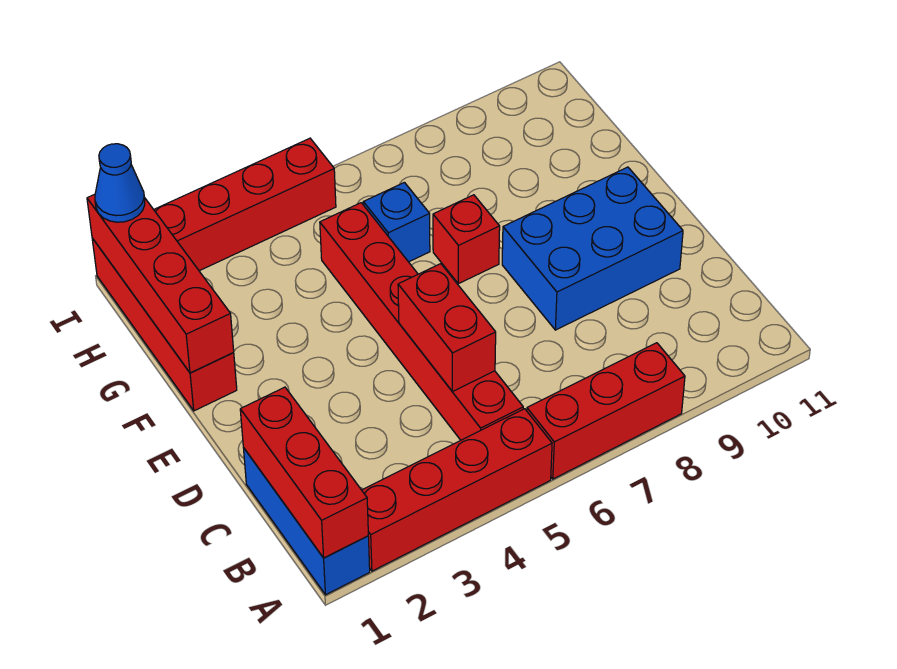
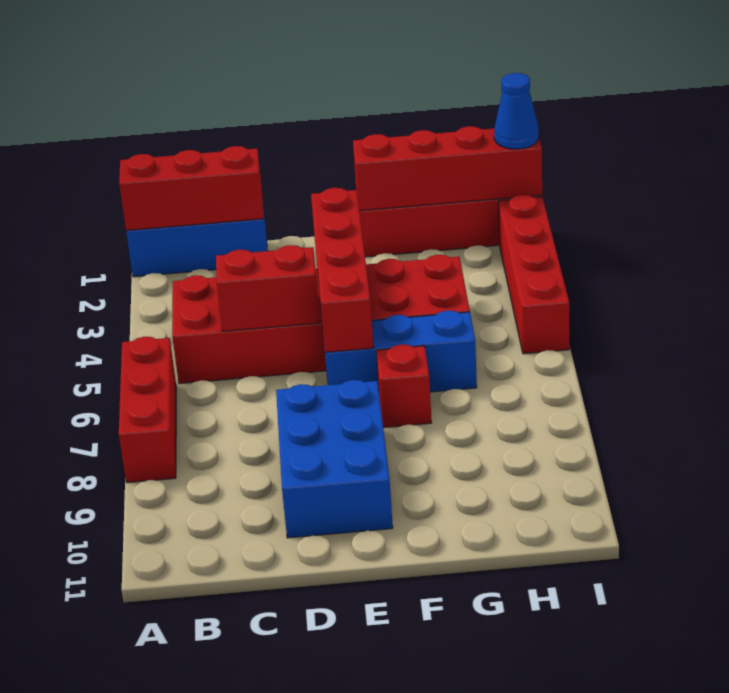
red brick A2:A5 level 1 -> red brick E3:E6 level 2
red brick B5:G5 level 1 -> red brick B4:G5 level 1
blue brick G6 level 1 -> blue brick E6:G6 level 1

